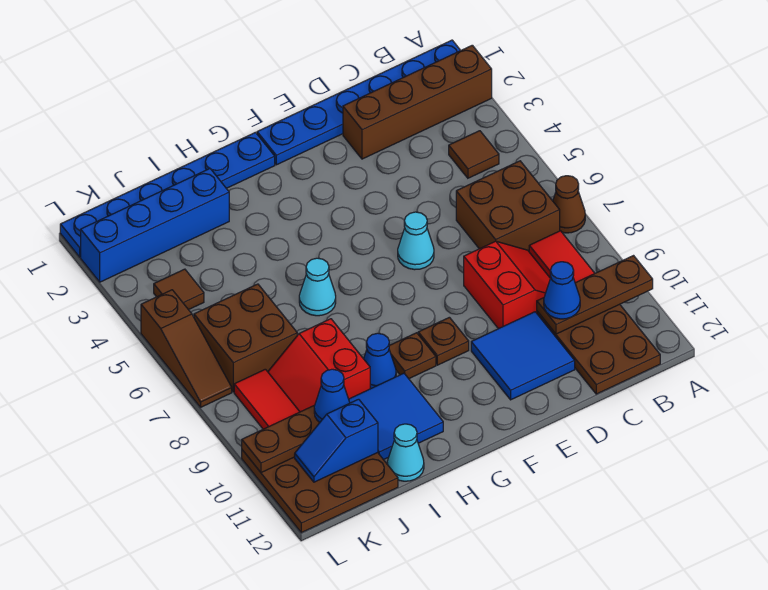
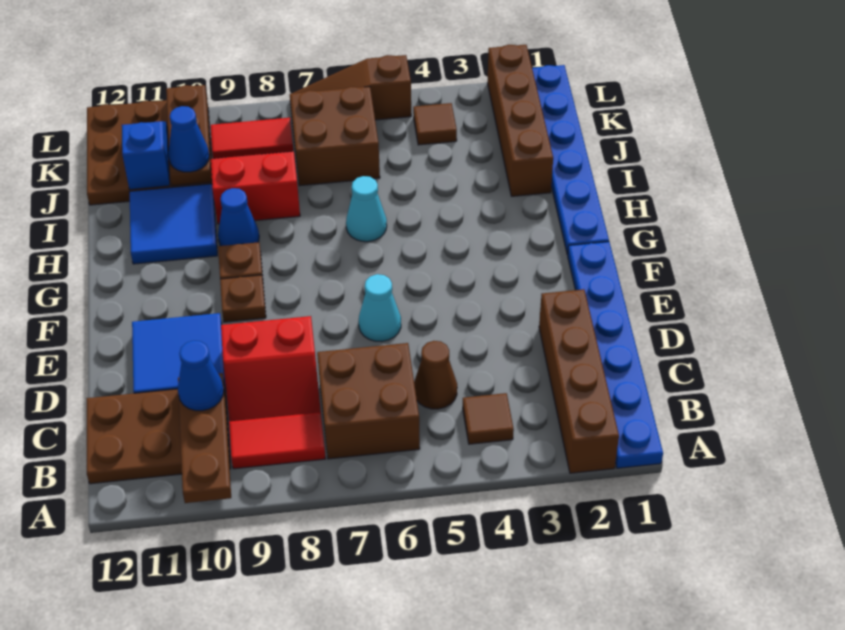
brown cone A7 level 1 -> brown cone C5 level 1
blue brick I2:L2 level 1 -> brown brick I2:L2 level 1
cyan cone I12 level 1 -> none

